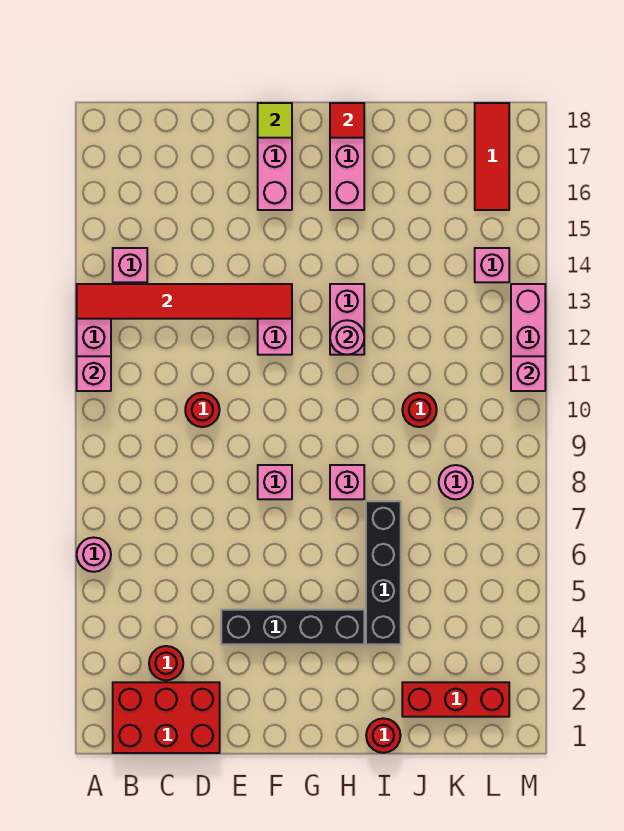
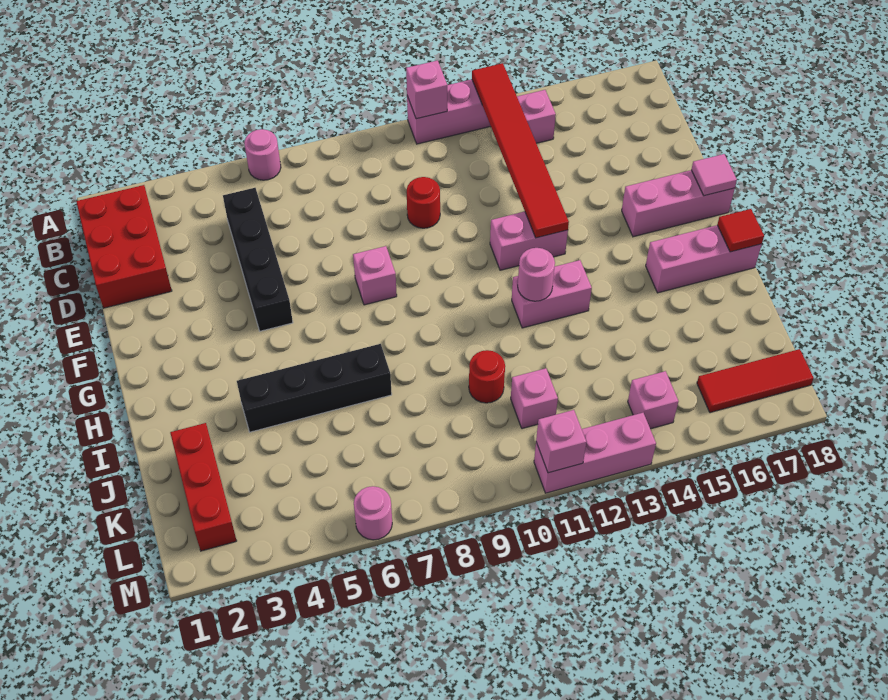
red round brick C3 level 1 -> none
black brick E4:H4 level 1 -> black brick C5:F5 level 1
lime tile F18 level 2 -> pink tile F18 level 2
pink brick H8 level 1 -> pink brick K11 level 1
red round brick I1 level 1 -> none
pink round brick K8 level 1 -> pink round brick M6 level 1

